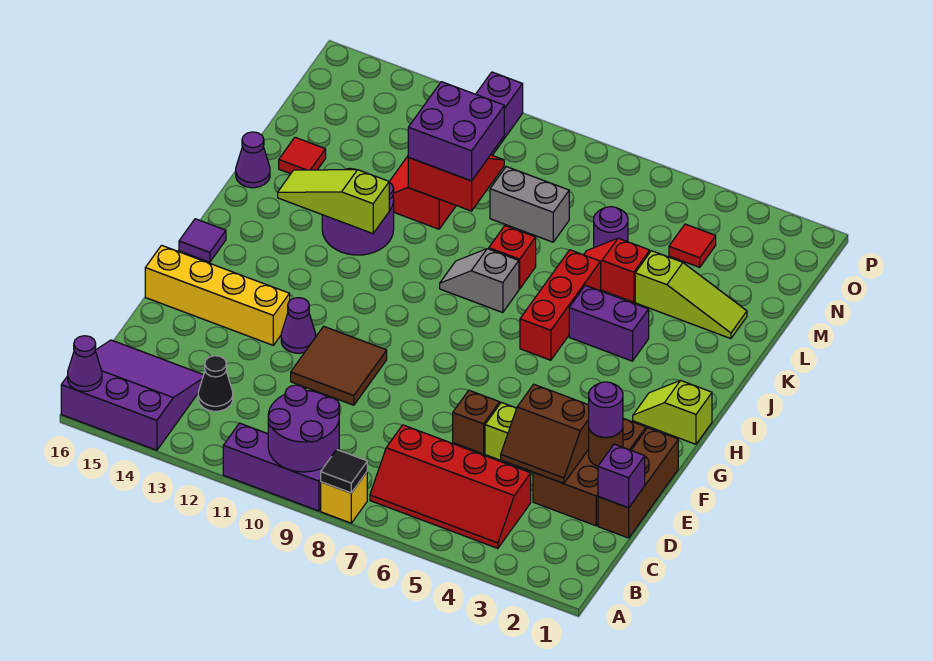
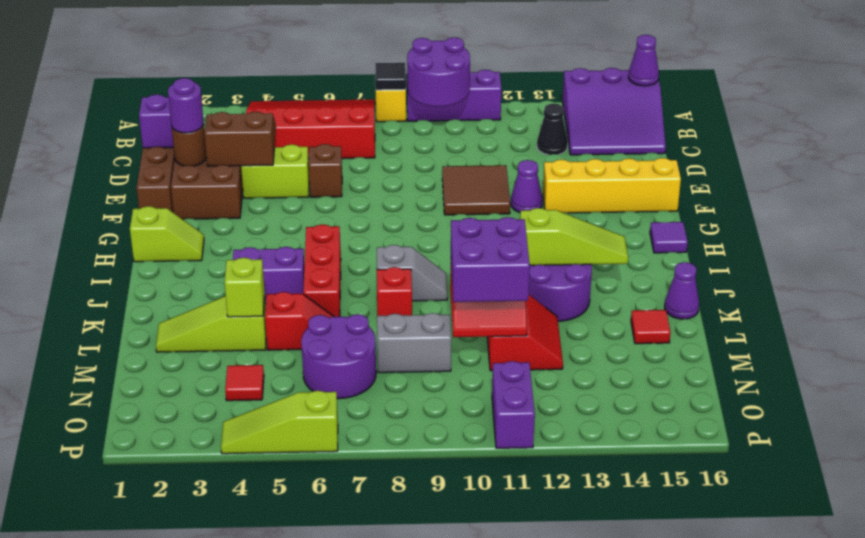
red slope B4:C7 level 1 top C -> red slope A4:C7 level 1 top C
none -> lime brick L4 level 2
purple round brick M6 level 1 -> purple round brick M6:N7 level 1
none -> lime slope P4:P6 level 1 top 6

